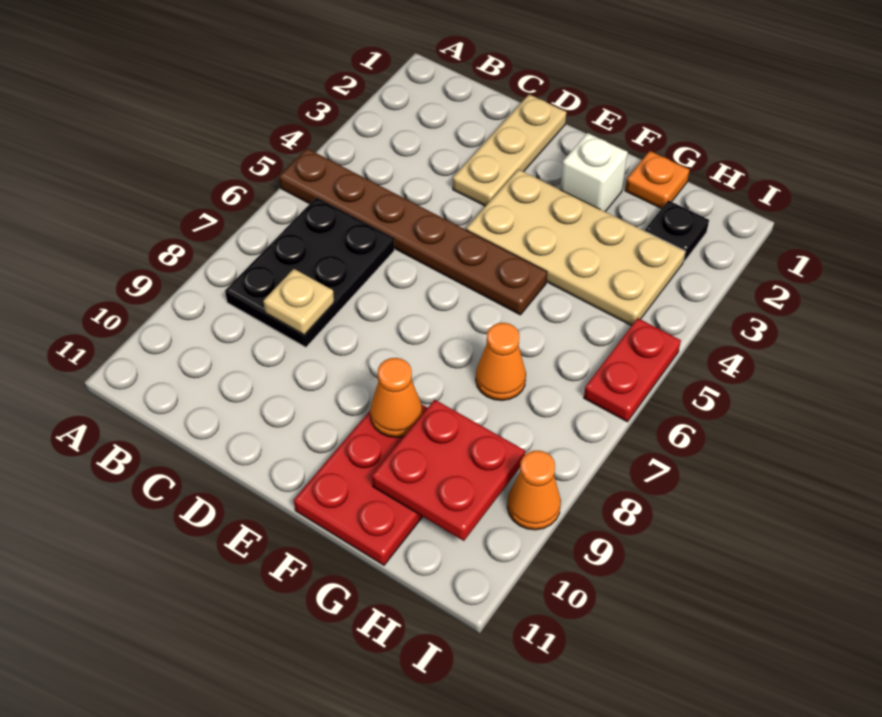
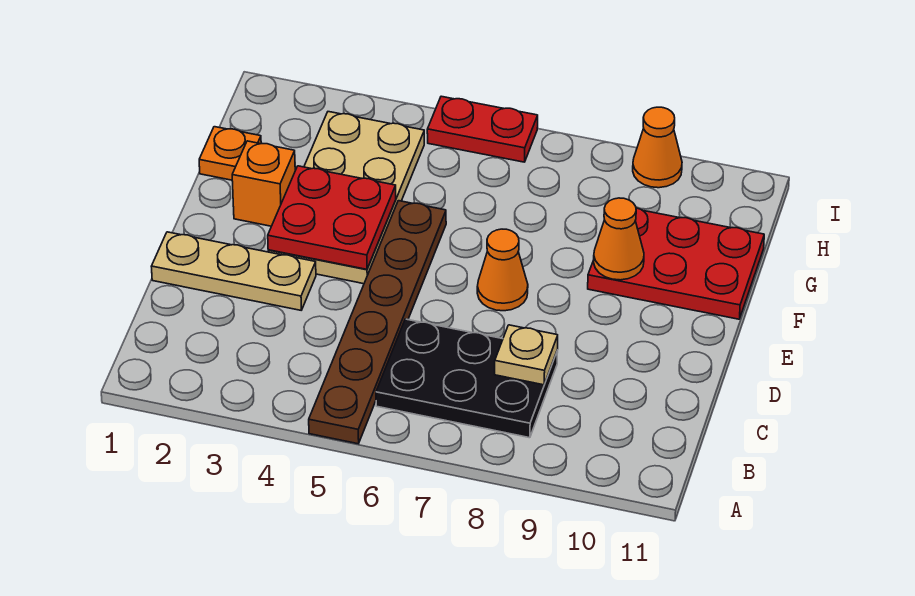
white brick F2 level 1 -> orange brick F2 level 1
orange cone G7 level 1 -> orange cone E7 level 1
red plate G9:H10 level 2 -> red plate E3:F4 level 2
black plate H2 level 1 -> none

